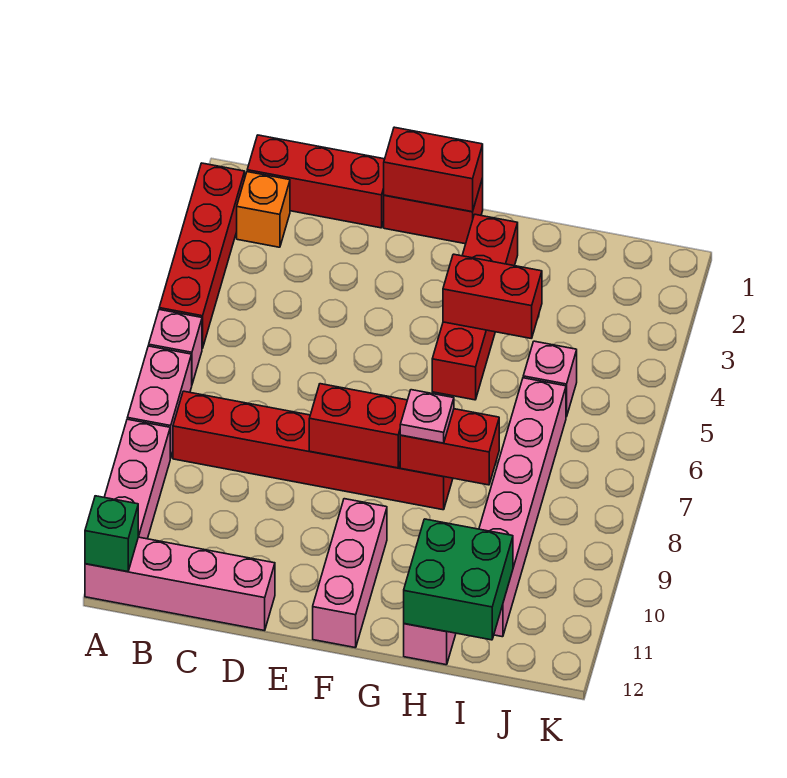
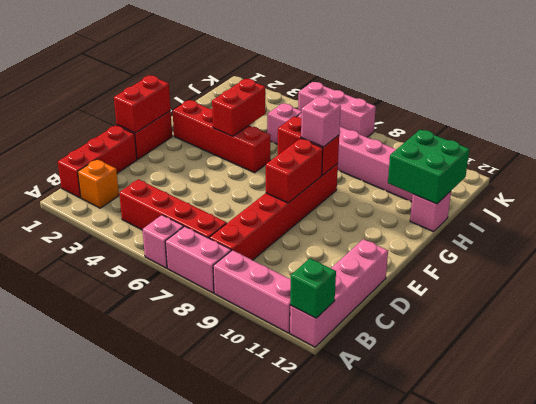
red brick A2:A5 level 1 -> red brick B4:B7 level 1
pink brick F10:F12 level 1 -> pink brick K5:K7 level 1
red brick G8:H8 level 2 -> red brick G7:G8 level 2
pink plate G8 level 3 -> pink brick G8 level 3

